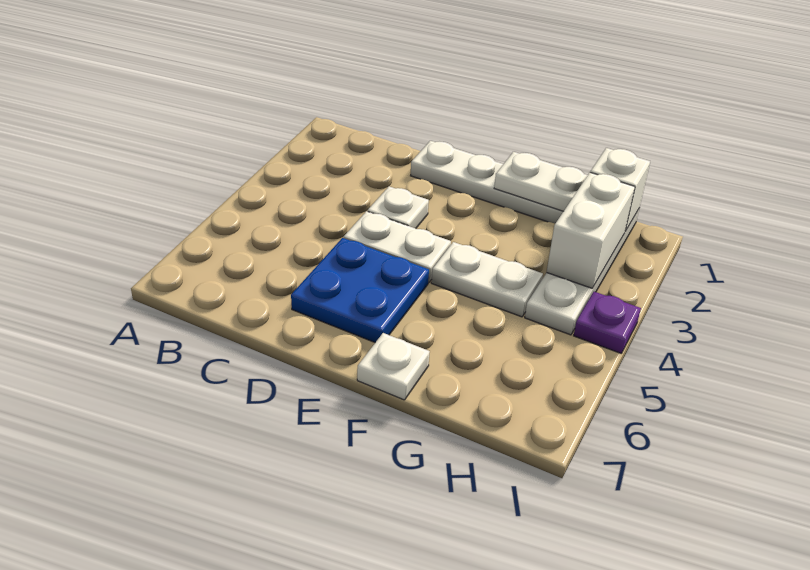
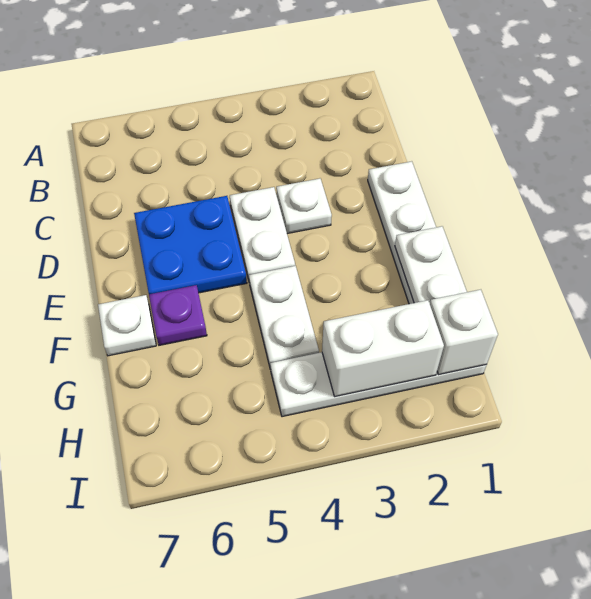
purple plate I4 level 1 -> purple plate F6 level 1

